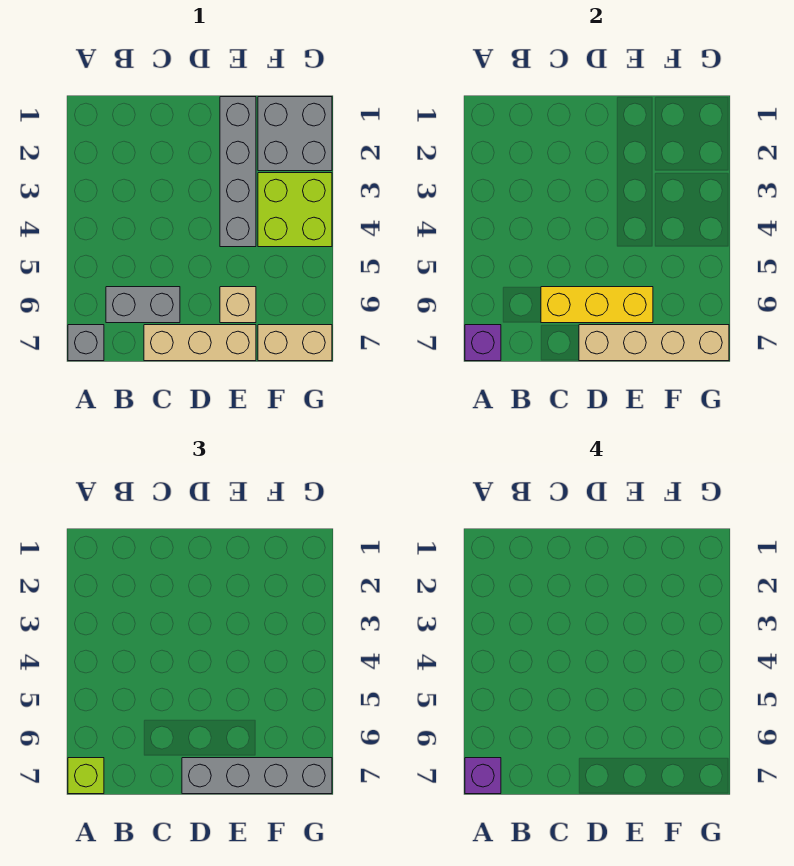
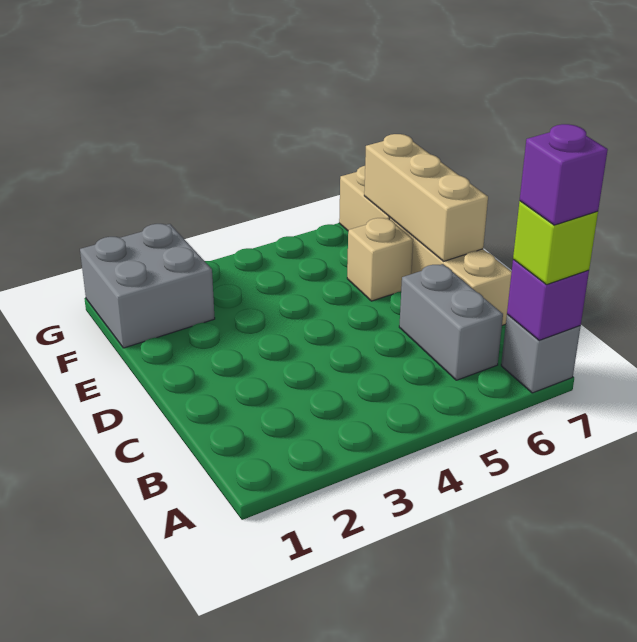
yellow brick C6:E6 level 2 -> none
tan brick D7:G7 level 2 -> tan brick D7:F7 level 2
grey brick D7:G7 level 3 -> none
grey brick E1:E4 level 1 -> none
lime brick F3:G4 level 1 -> none

